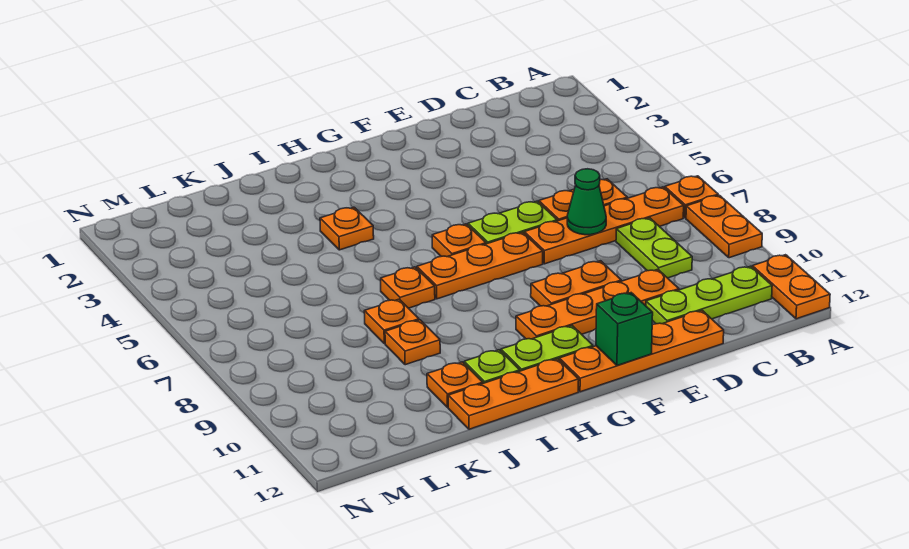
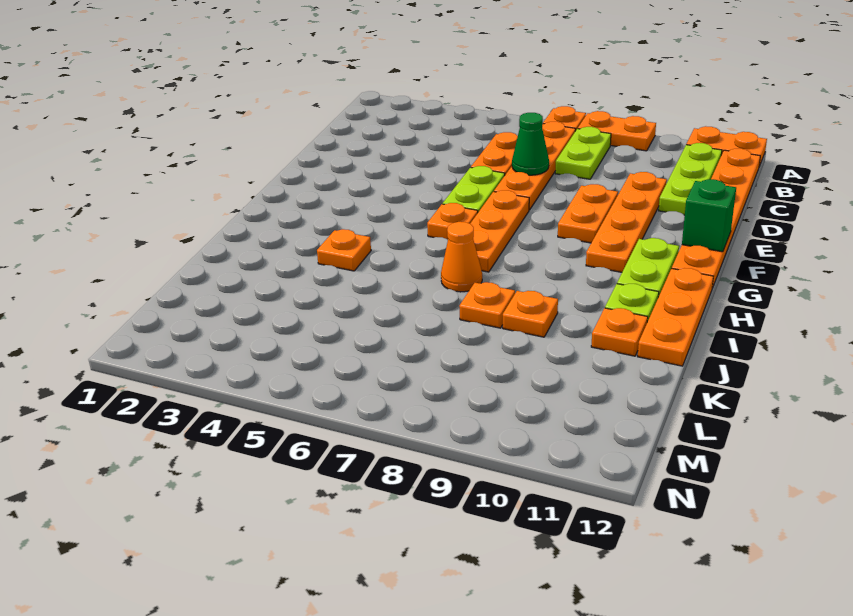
lime plate C8:C9 level 1 -> lime plate B8:C8 level 1
orange plate D12:G12 level 1 -> orange plate B12:G12 level 1
orange plate I7 level 1 -> orange cone I7 level 1

